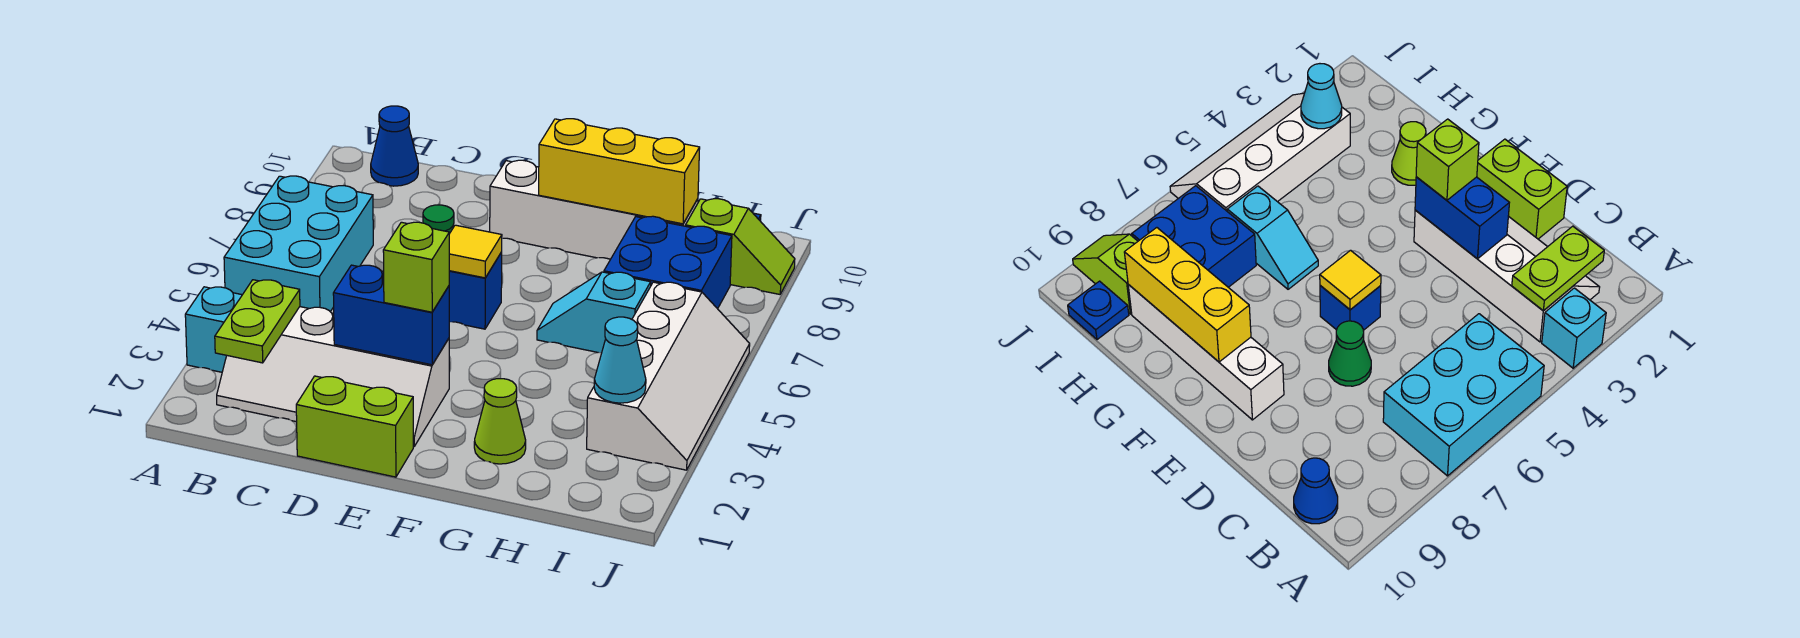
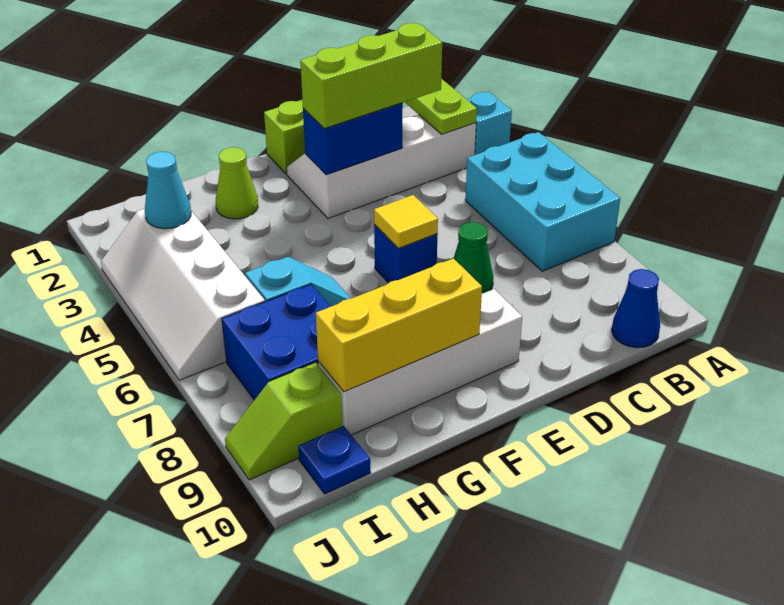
lime brick E3 level 3 -> lime brick C3:E3 level 3

